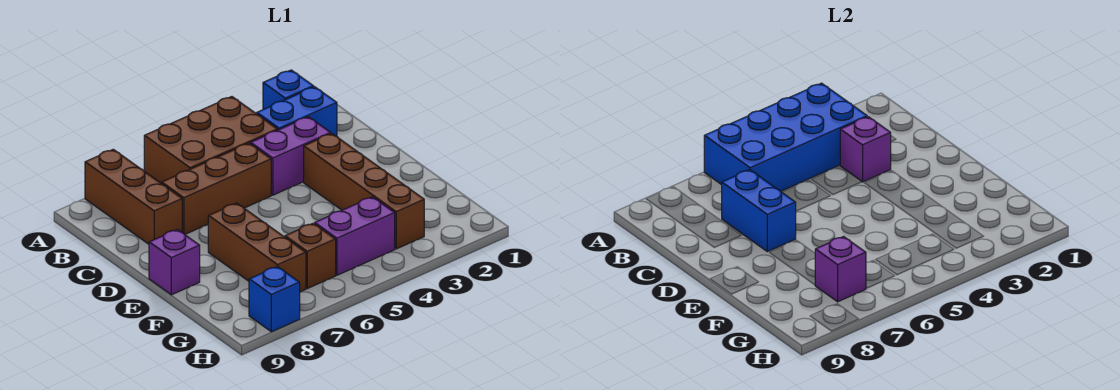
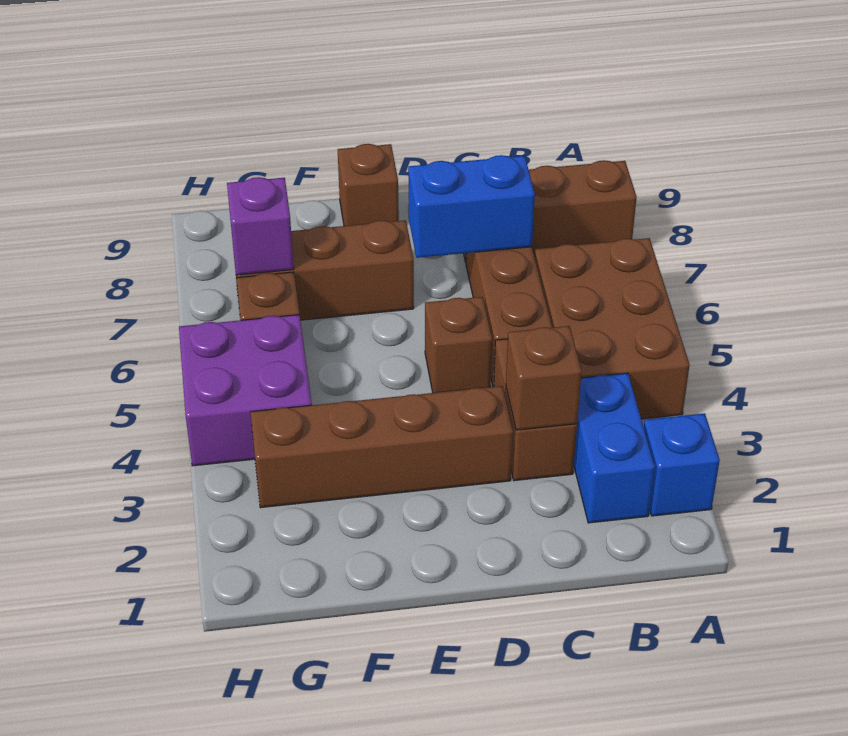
blue brick A3:B6 level 2 -> none
purple brick C3:C4 level 1 -> brown brick C3:C4 level 1
purple brick C3 level 2 -> brown brick C3 level 2
none -> brown brick D5 level 1
purple brick E9 level 1 -> brown brick E9 level 1
purple brick G4:G5 level 1 -> purple brick G4:H5 level 1
blue brick H8 level 1 -> none

